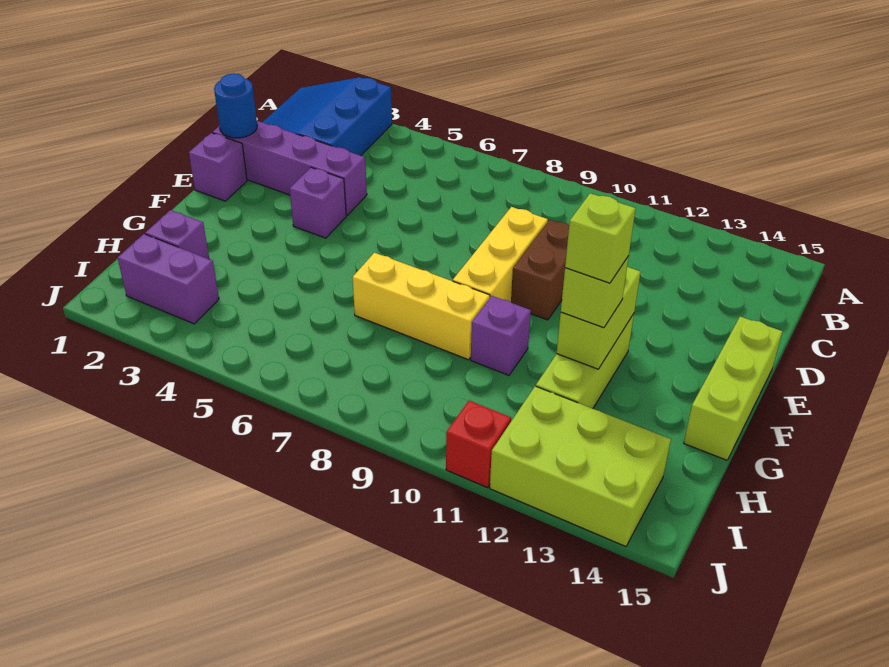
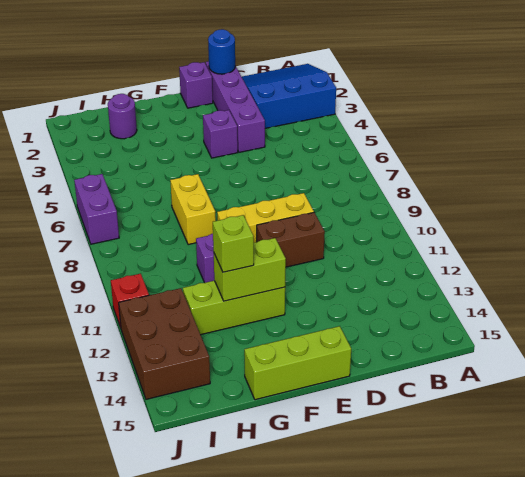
yellow brick G7:G9 level 1 -> yellow brick G7:G8 level 1
lime brick G12 level 4 -> none
purple brick H2 level 1 -> purple round brick H2 level 1
purple brick I2:I3 level 1 -> purple brick J6:J7 level 1
lime brick I12:J14 level 1 -> brown brick I12:J14 level 1

